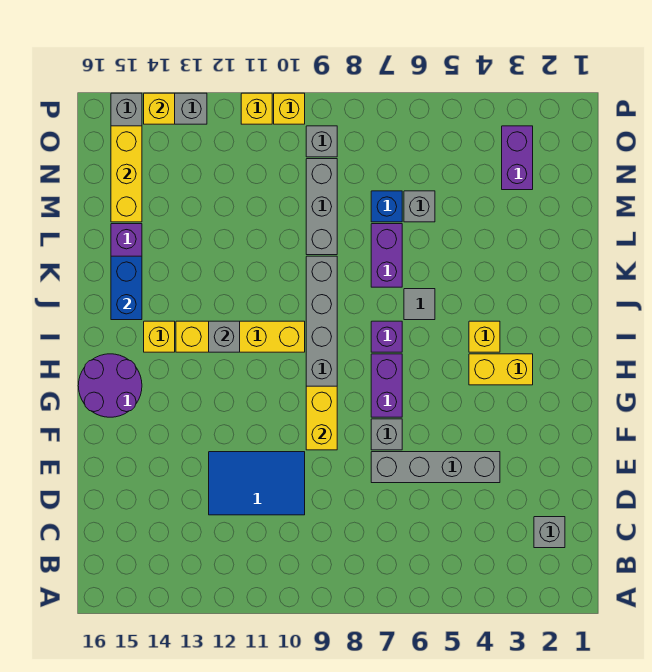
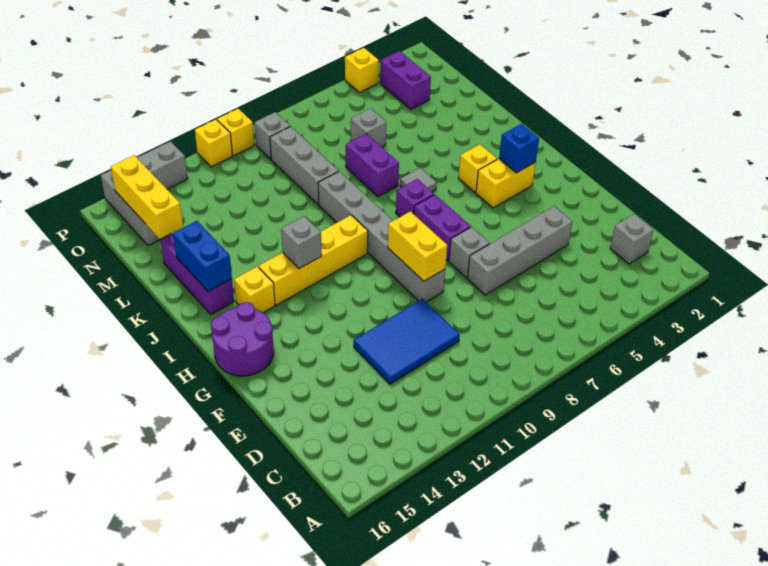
blue brick M7 level 1 -> blue brick H3 level 2
yellow brick P14 level 2 -> yellow brick P4 level 1

